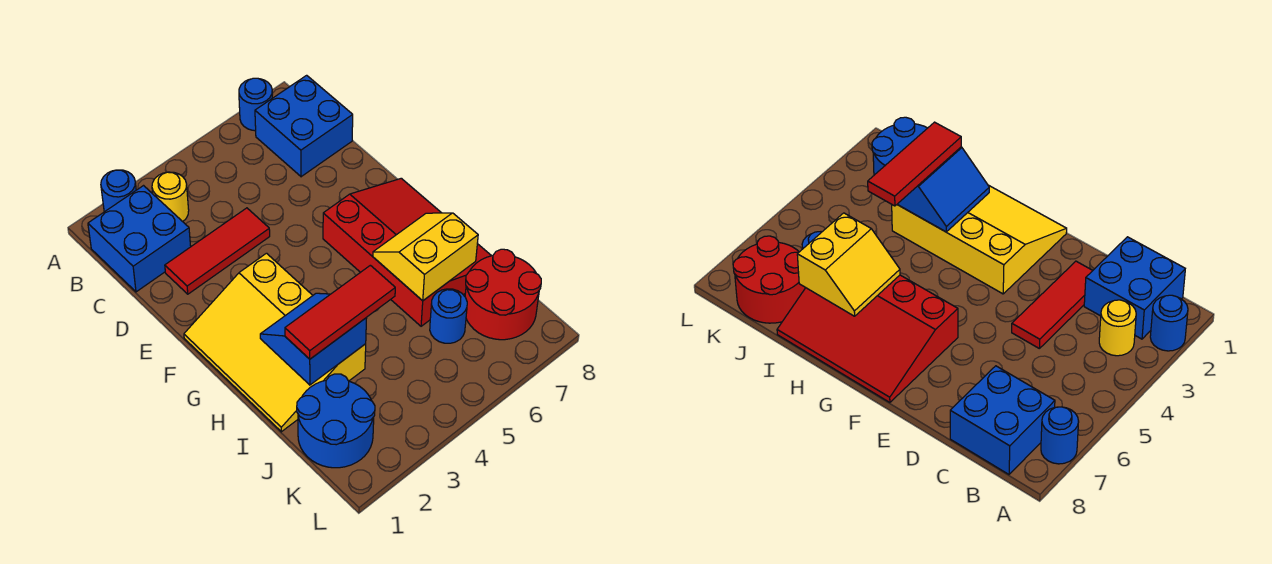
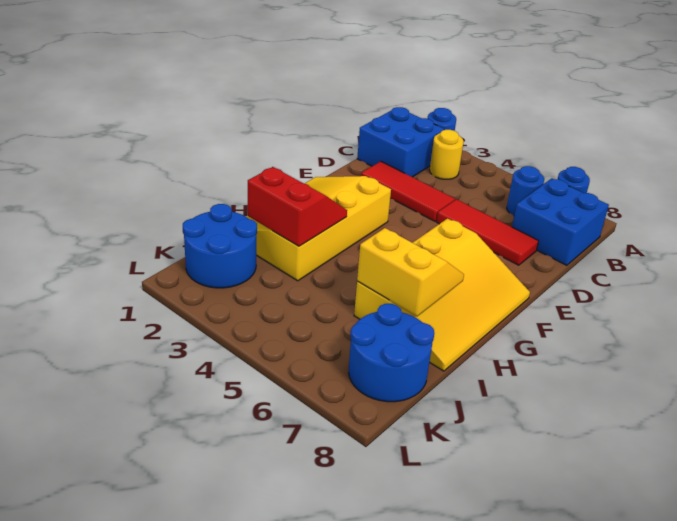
red slope F6:I8 level 1 top 6 -> yellow slope F6:I8 level 1 top 6
blue slope H2:I3 level 2 top I -> red slope H2:I3 level 2 top I
red tile I2:I4 level 3 -> red tile D5:D7 level 1
blue round brick J6 level 1 -> blue round brick B6 level 1
red round brick J7:K8 level 1 -> blue round brick J7:K8 level 1

